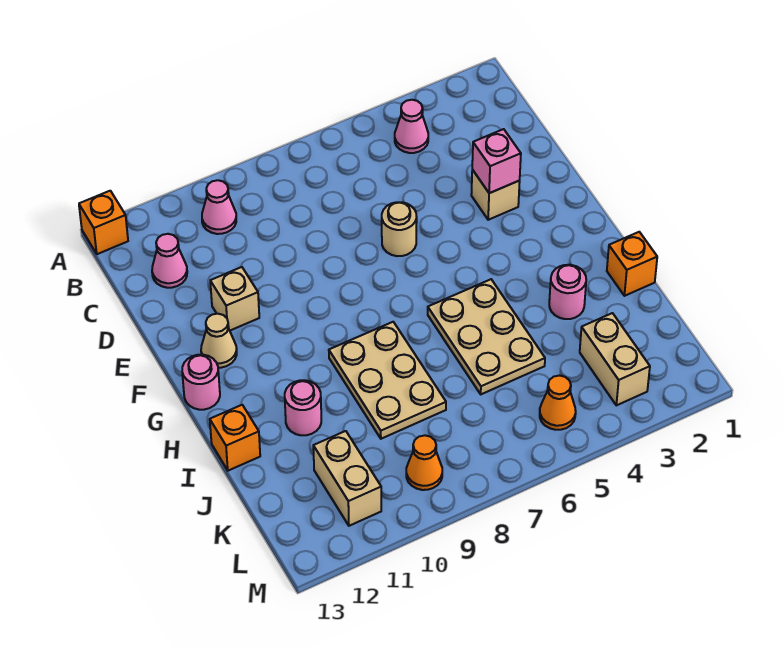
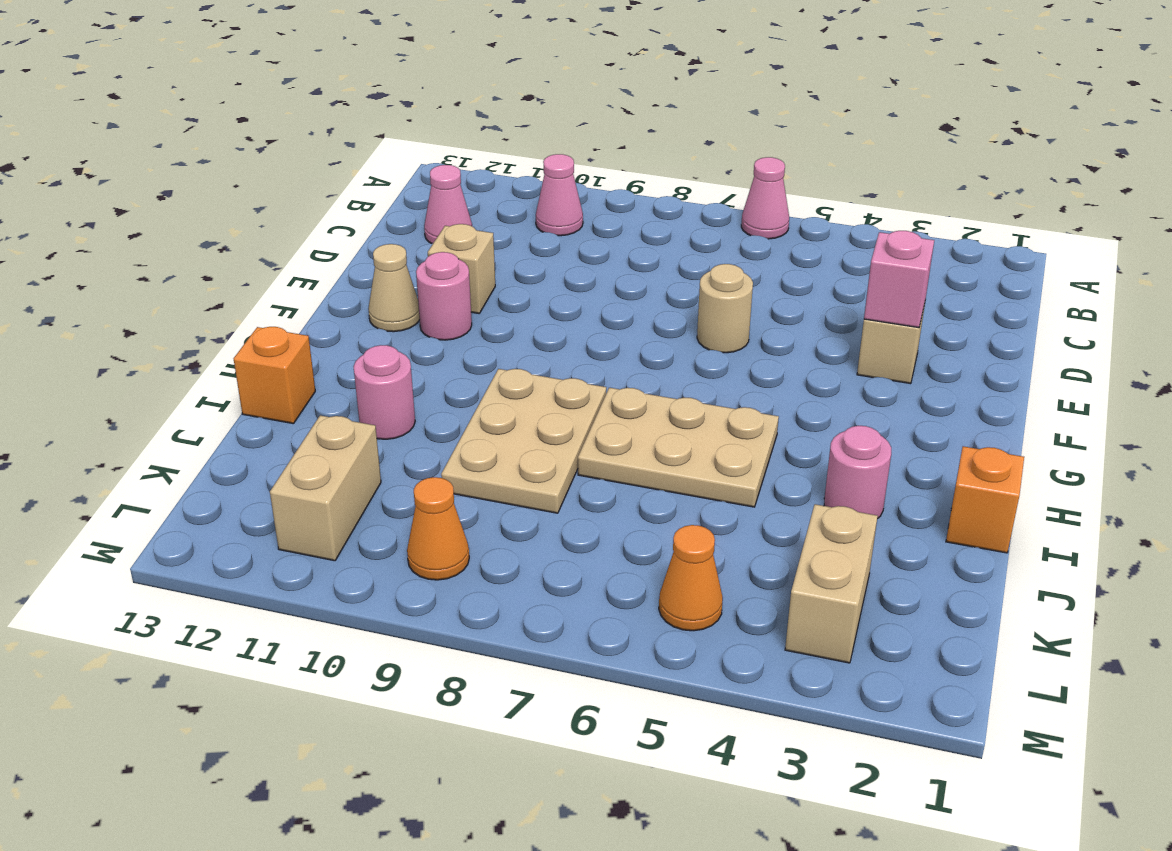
orange brick A13 level 1 -> none
pink cone B4 level 1 -> pink cone A6 level 1
pink round brick G13 level 1 -> pink round brick F11 level 1
tan plate H5:J6 level 1 -> tan plate H5:I7 level 1

